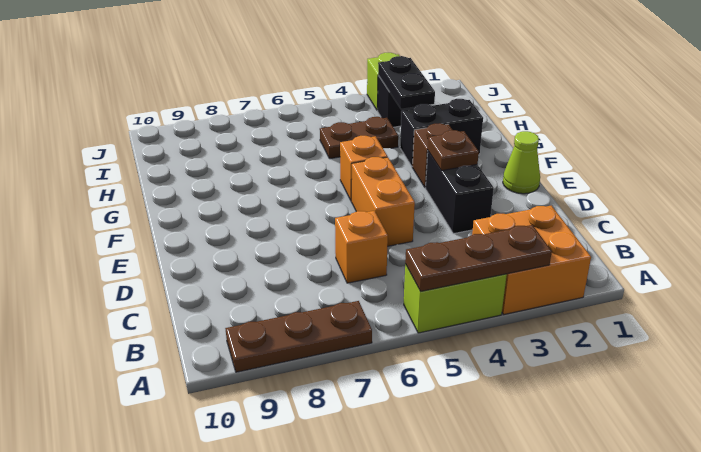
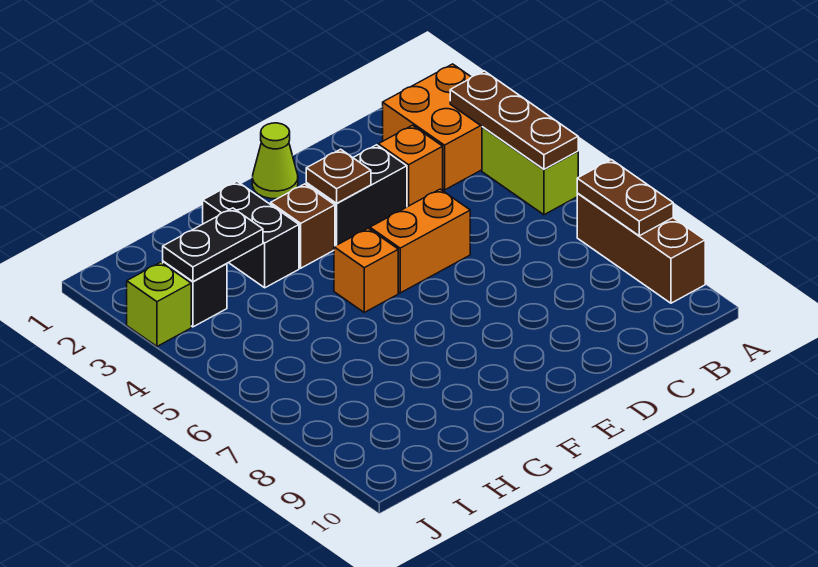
brown plate A7:A9 level 1 -> brown brick A7:A9 level 1
orange brick C6 level 1 -> orange brick C3 level 1
brown plate H4:H5 level 1 -> brown plate A7:A8 level 2

